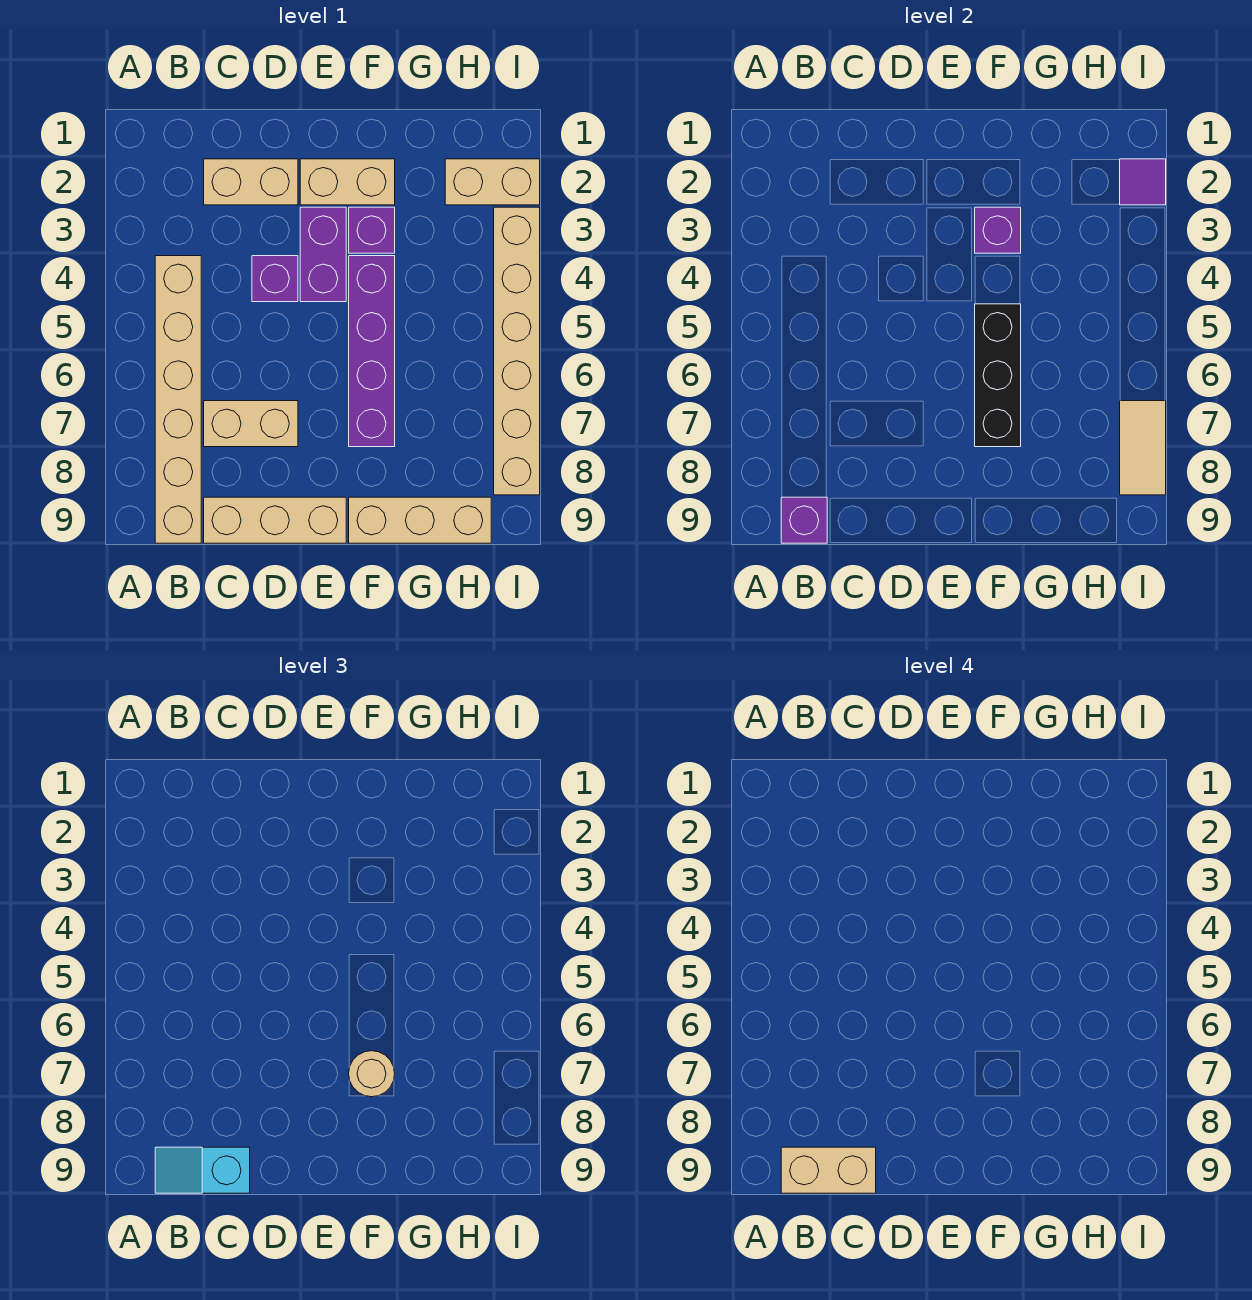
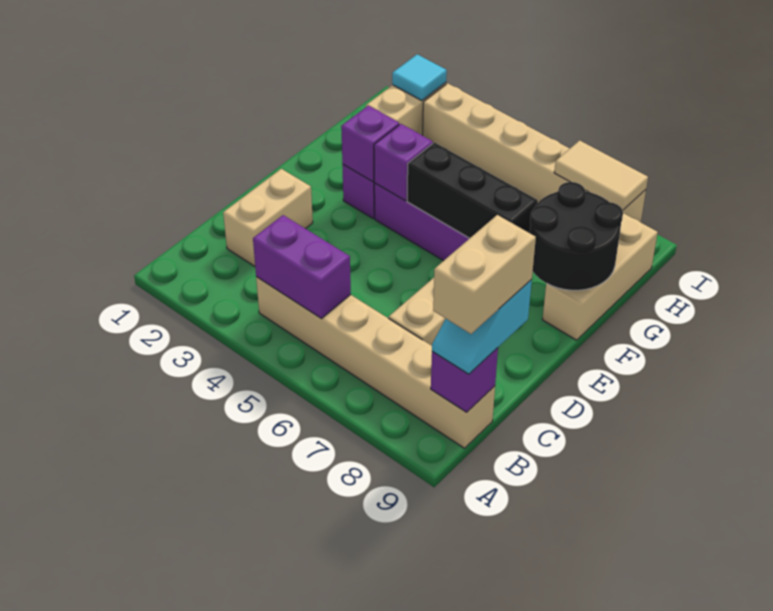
tan brick C9:E9 level 1 -> none
purple brick D4 level 1 -> purple brick F4 level 2
tan brick E2:F2 level 1 -> none
purple brick E3:E4 level 1 -> purple brick B4:B5 level 2
tan round brick F7 level 3 -> none
none -> black round brick F8:G9 level 2
purple tile I2 level 2 -> cyan tile I2 level 2

